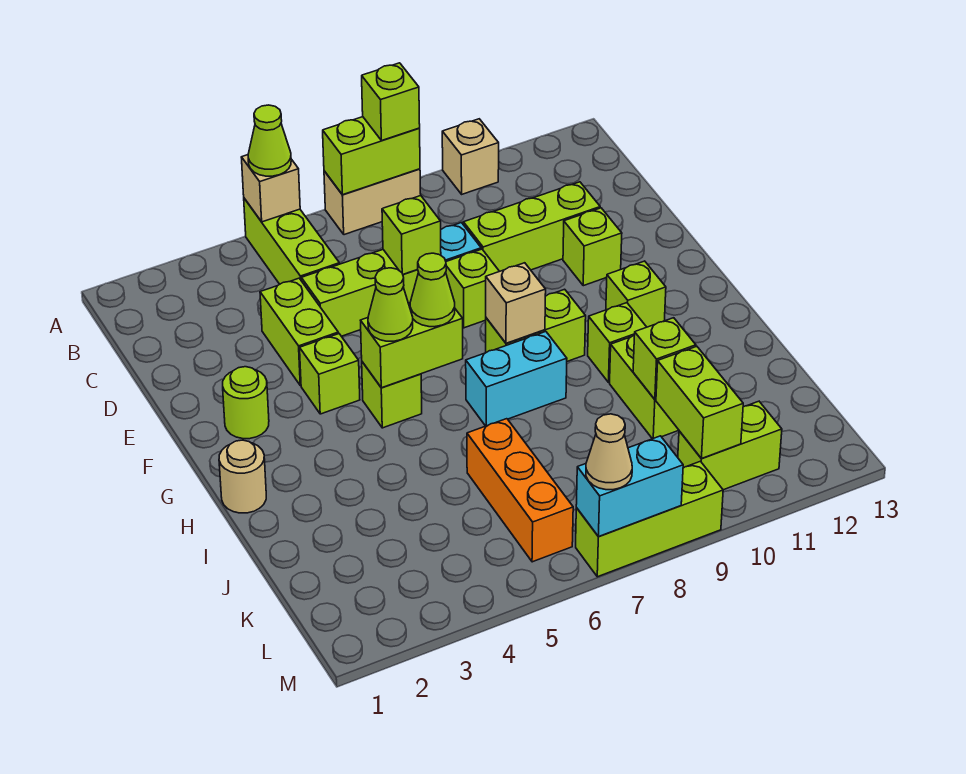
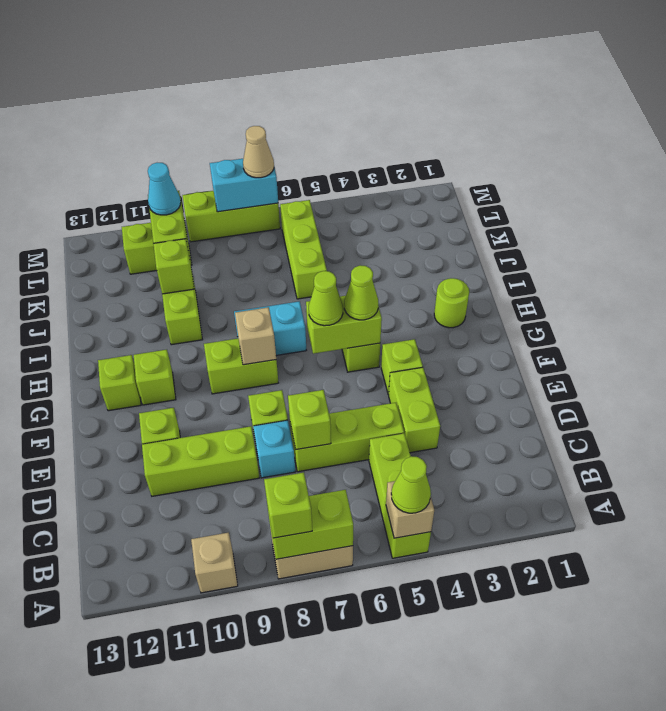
lime round brick F2 level 1 -> lime round brick H2 level 1
tan round brick H1 level 1 -> none
lime brick H10 level 1 -> lime brick G12 level 1
orange brick J6:L6 level 1 -> lime brick J6:L6 level 1
none -> cyan cone L10 level 3

